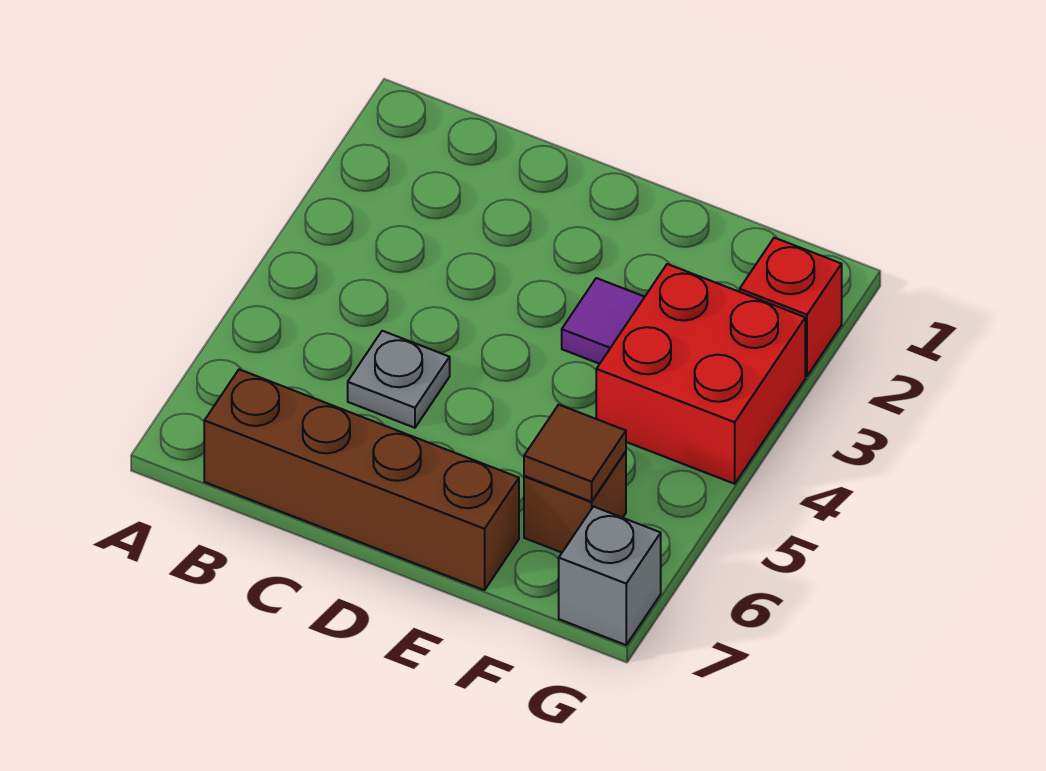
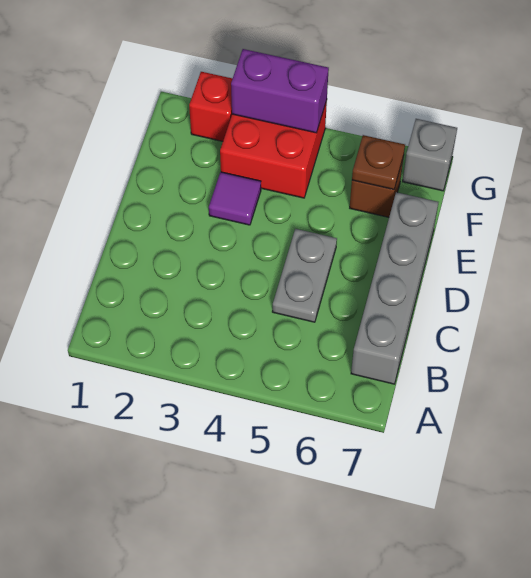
brown brick B7:E7 level 1 -> grey brick B7:E7 level 1
grey plate C5 level 1 -> grey plate C5:D5 level 1
brown tile F6 level 2 -> brown plate F6 level 2
none -> purple brick G3:G4 level 2

